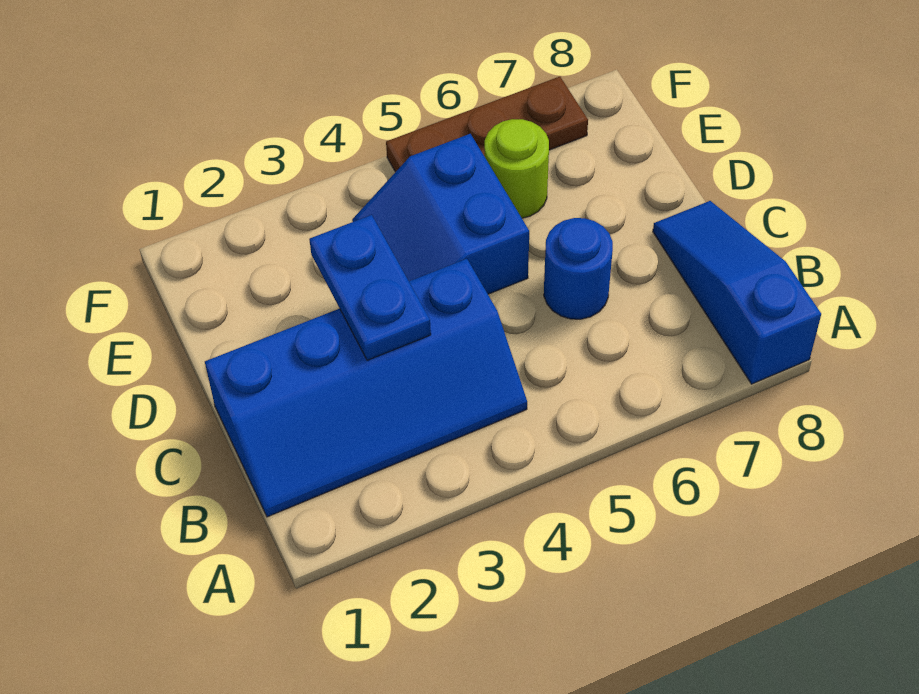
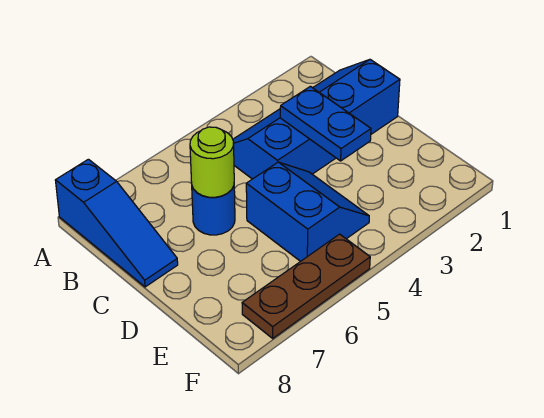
lime round brick E6 level 1 -> lime round brick C6 level 2

